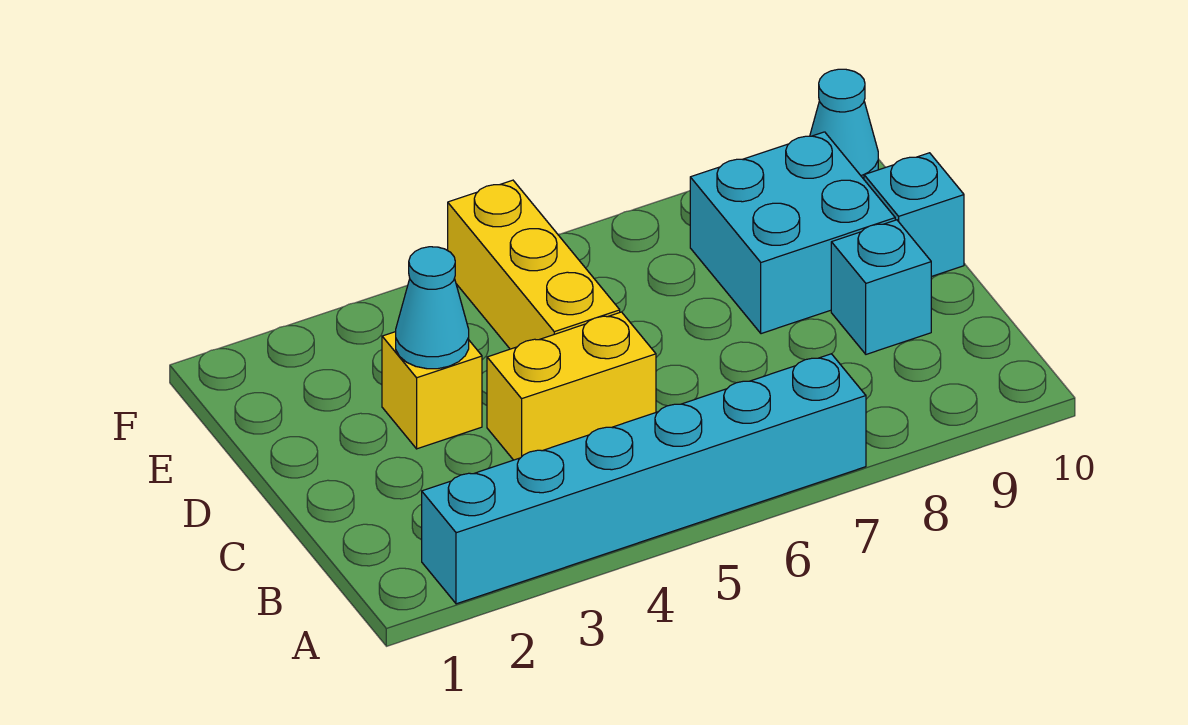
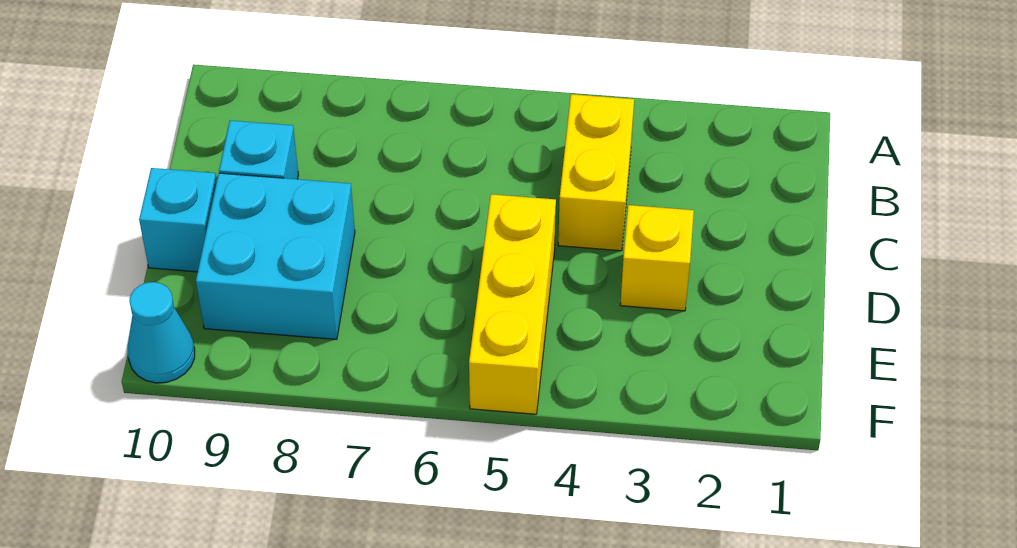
cyan brick A2:A7 level 1 -> none
yellow brick C4:C5 level 1 -> yellow brick B4:C4 level 1
cyan cone D3 level 2 -> none

